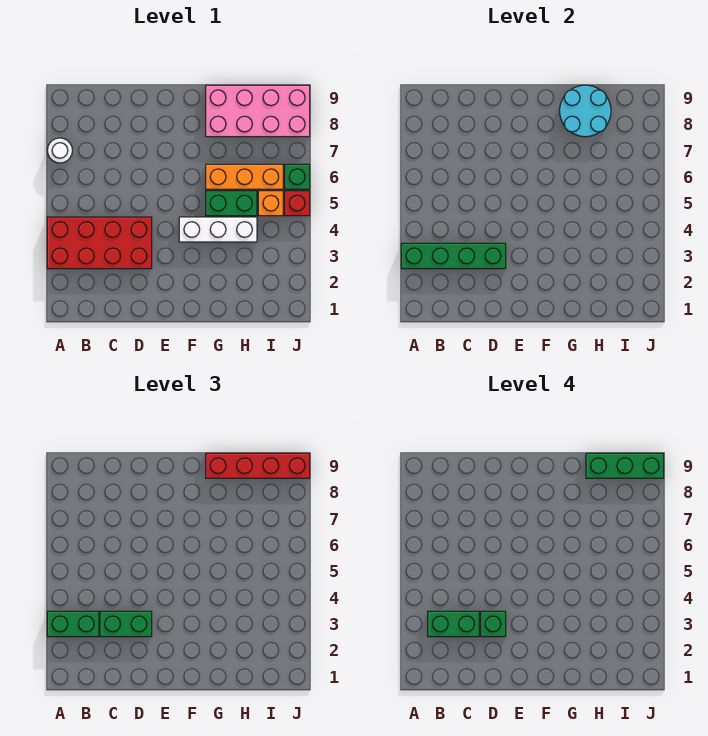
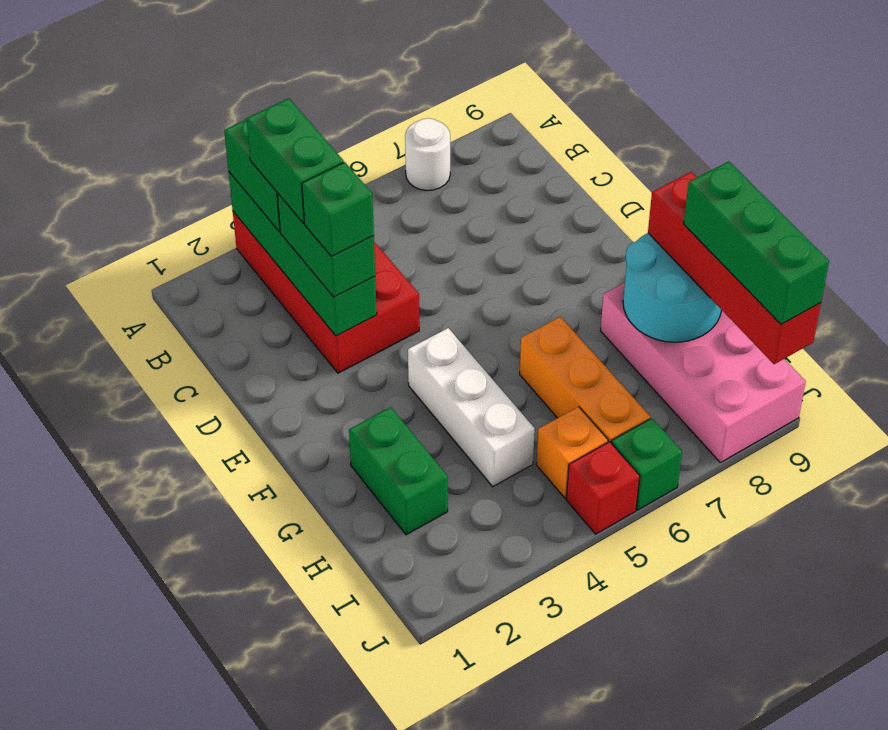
green brick G5:H5 level 1 -> green brick G2:H2 level 1

